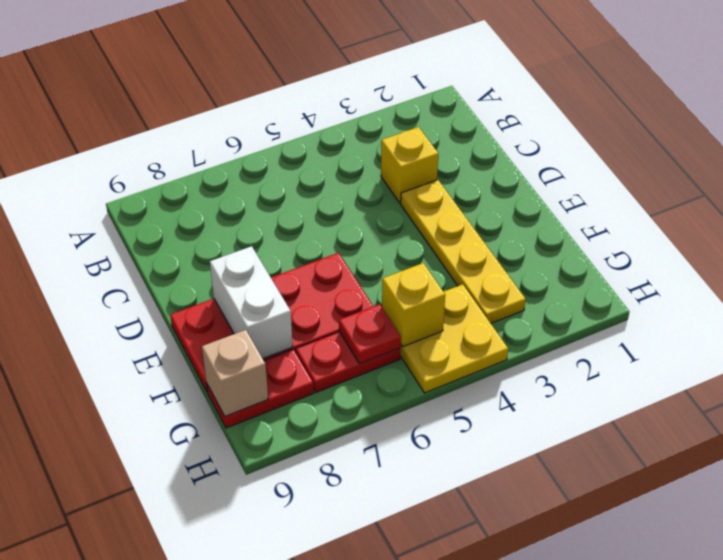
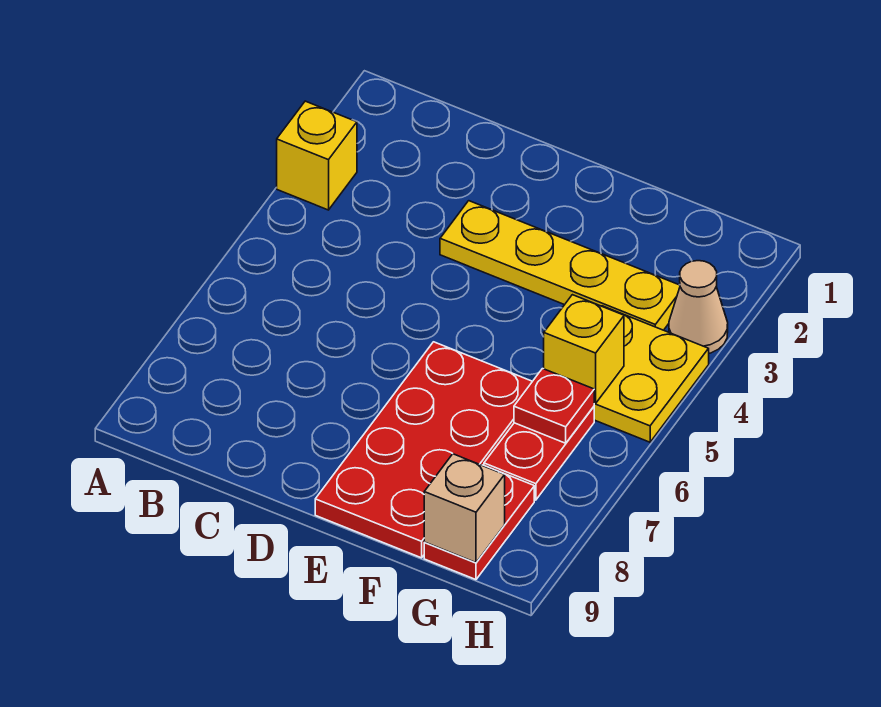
yellow brick C3 level 1 -> yellow brick A3 level 1
white brick E8:F8 level 2 -> none
none -> tan cone H3 level 1

